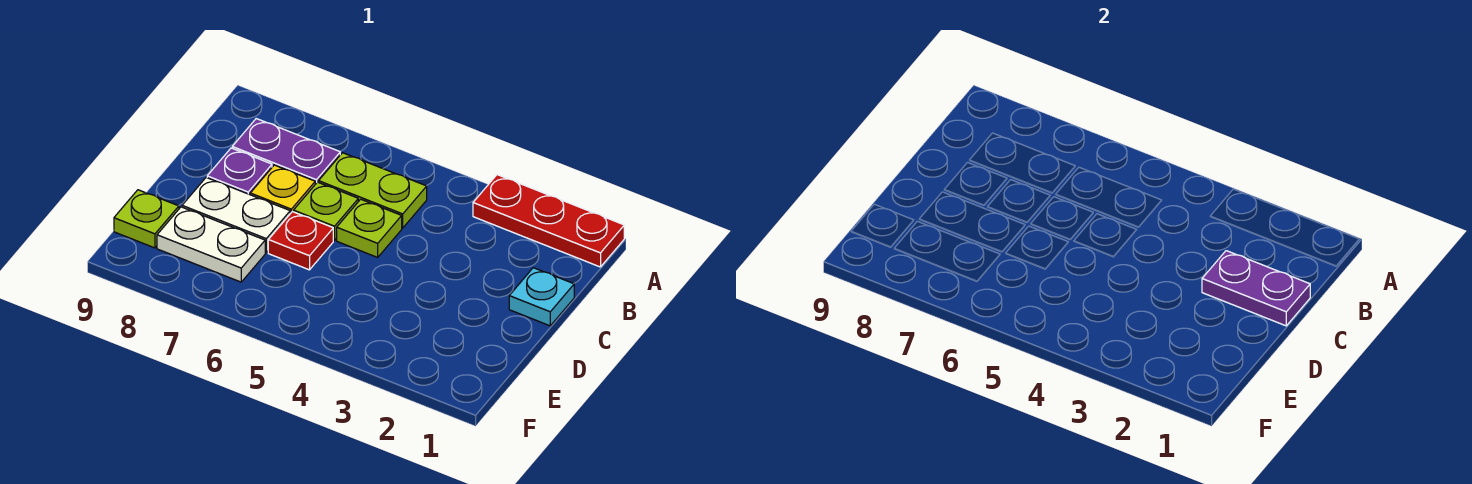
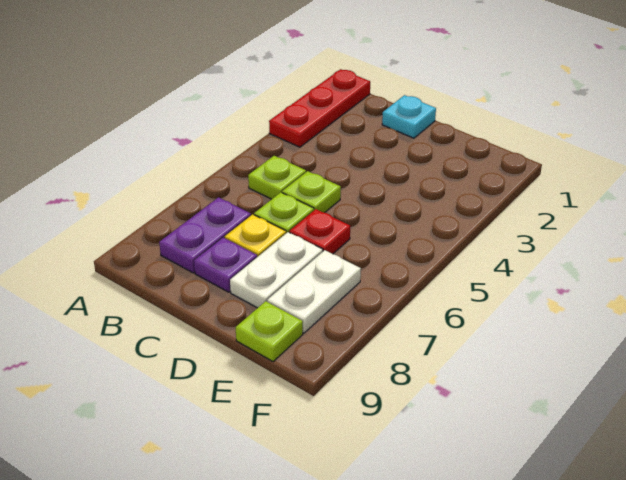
lime plate B5:B6 level 1 -> lime plate B5 level 1
purple plate C1:C2 level 2 -> none

